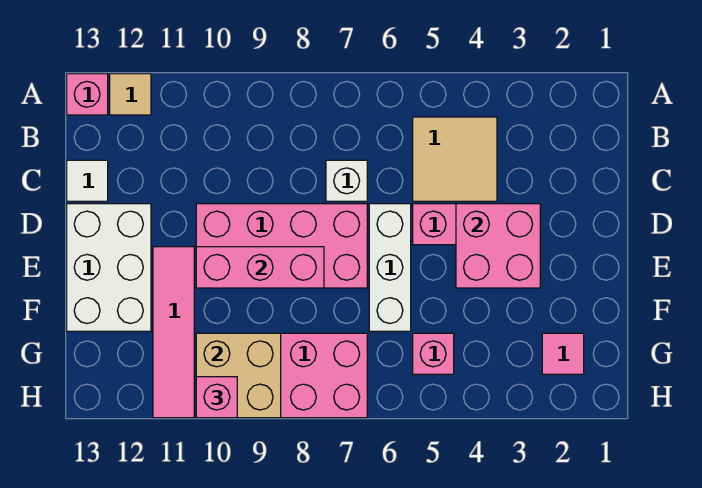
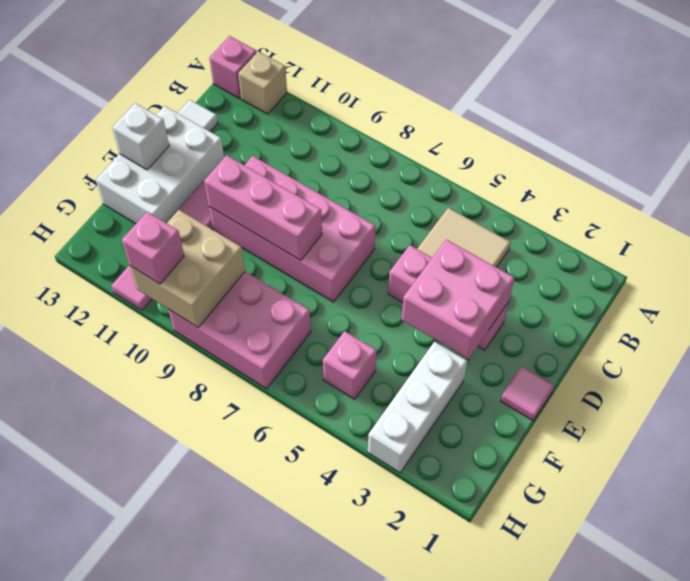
tan tile A12 level 1 -> tan brick A12 level 1
white brick C7 level 1 -> white brick E13 level 2
white brick D6:F6 level 1 -> white brick F3:H3 level 1
pink tile G2 level 1 -> pink tile E1 level 1

